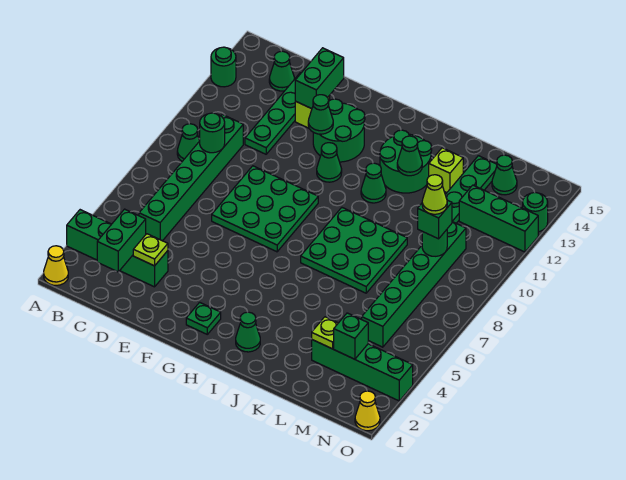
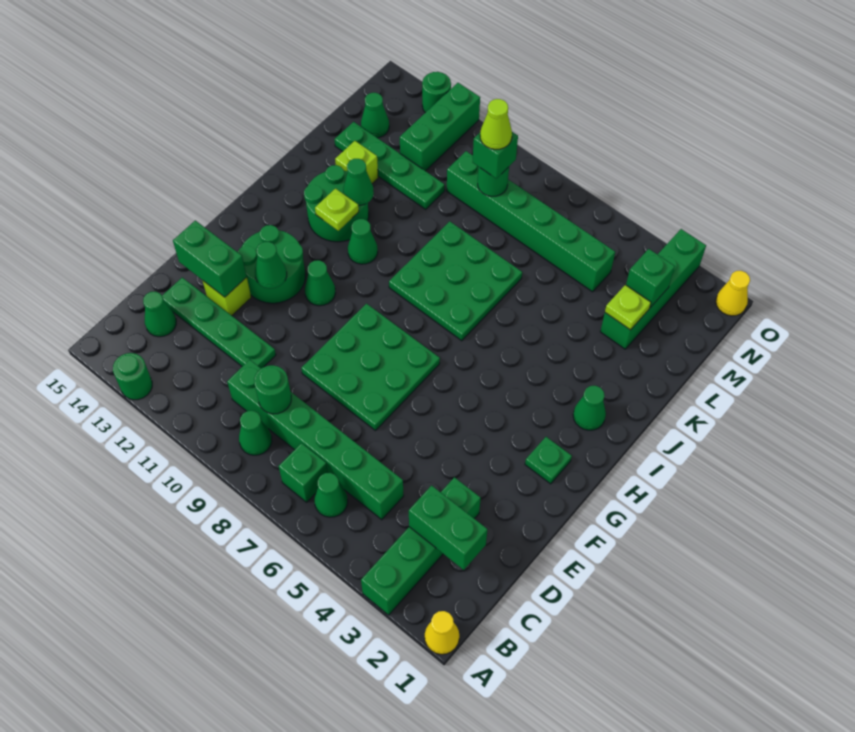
none -> green cone B6 level 1
none -> green brick B7 level 1
lime plate D3 level 2 -> lime plate I12 level 2

